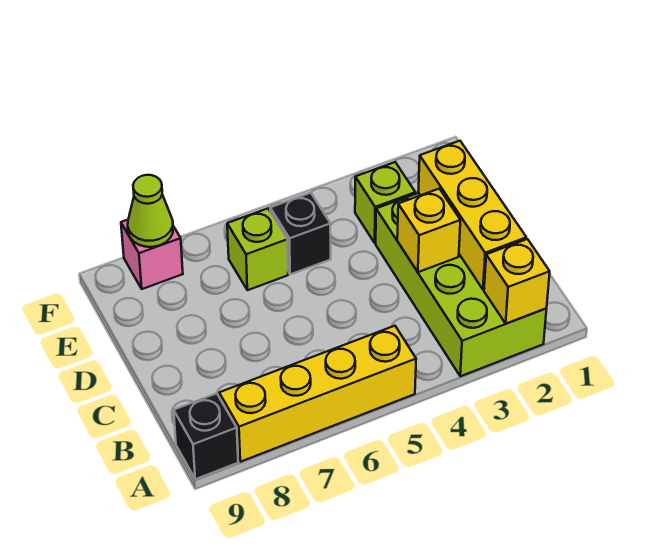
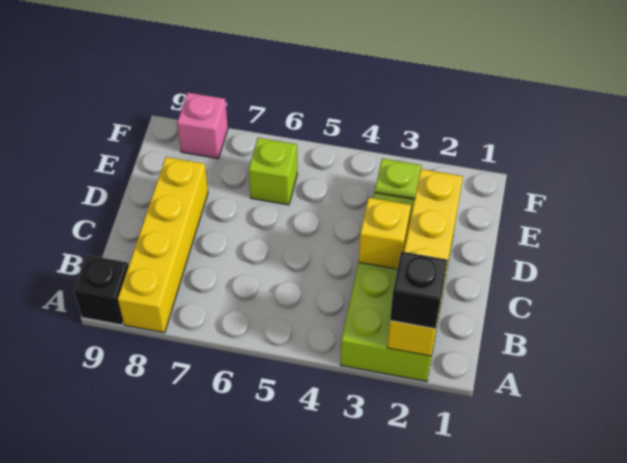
yellow brick A5:A8 level 1 -> yellow brick A8:D8 level 1
black brick E5 level 1 -> black brick A2 level 3
lime cone F8 level 2 -> none

